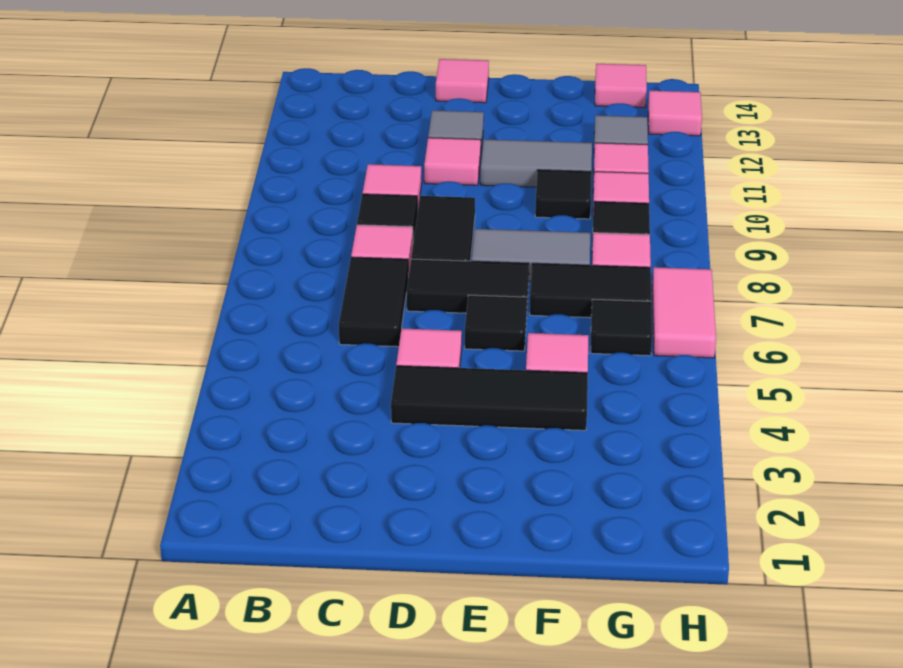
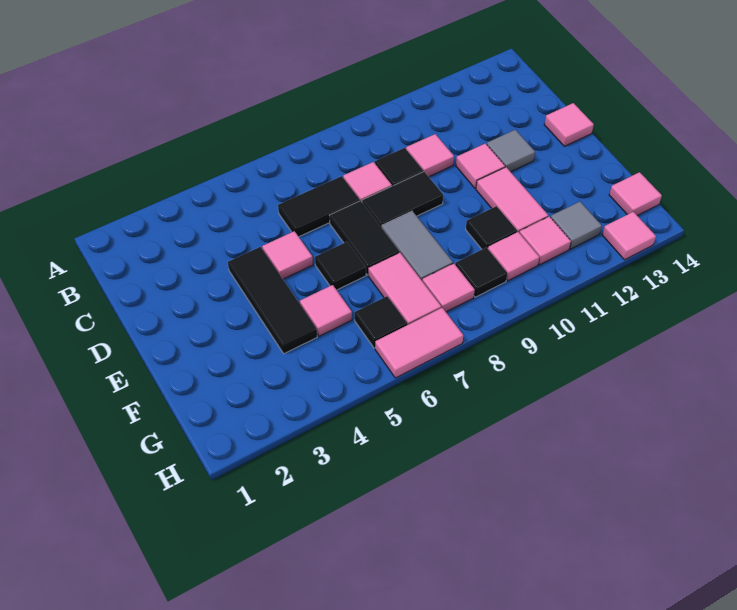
grey tile E11:F11 level 1 -> pink tile E11:F11 level 1
black tile F7:G7 level 1 -> pink tile F7:G7 level 1

